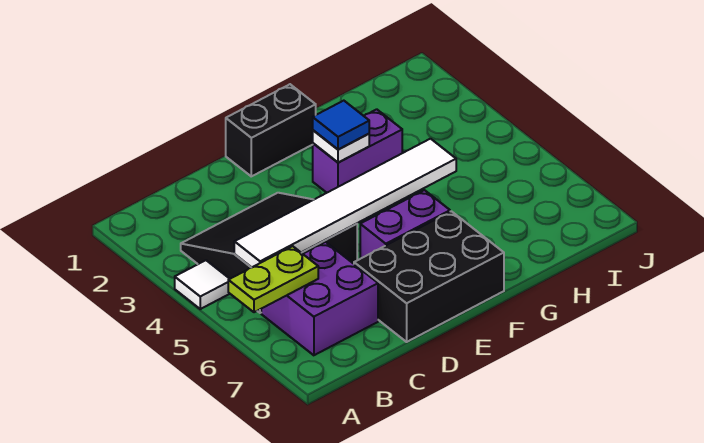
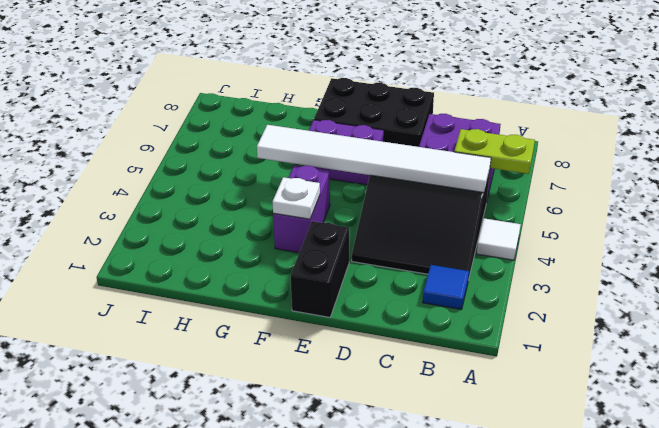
black brick E1:F1 level 1 -> black brick E1:E2 level 1
purple brick F3:G3 level 1 -> purple brick F3:F4 level 1
blue tile F3 level 3 -> blue tile B2 level 1

